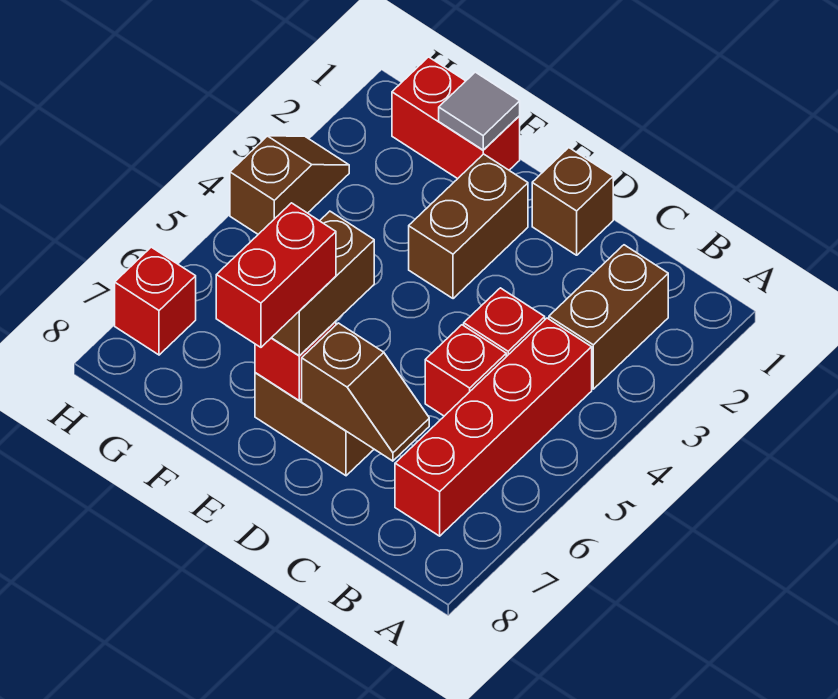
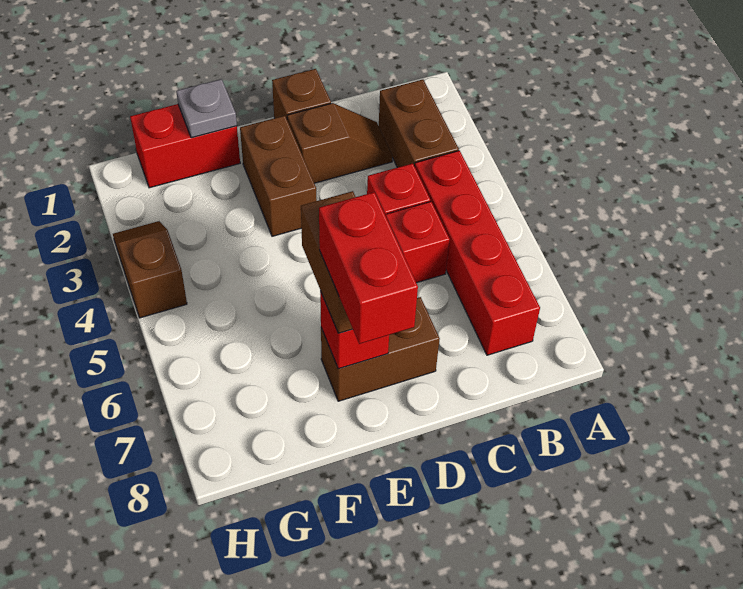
brown slope C7:D7 level 2 top D -> brown slope C2:D2 level 1 top D
grey tile F1 level 2 -> grey plate F1 level 2
red brick H7 level 1 -> none

